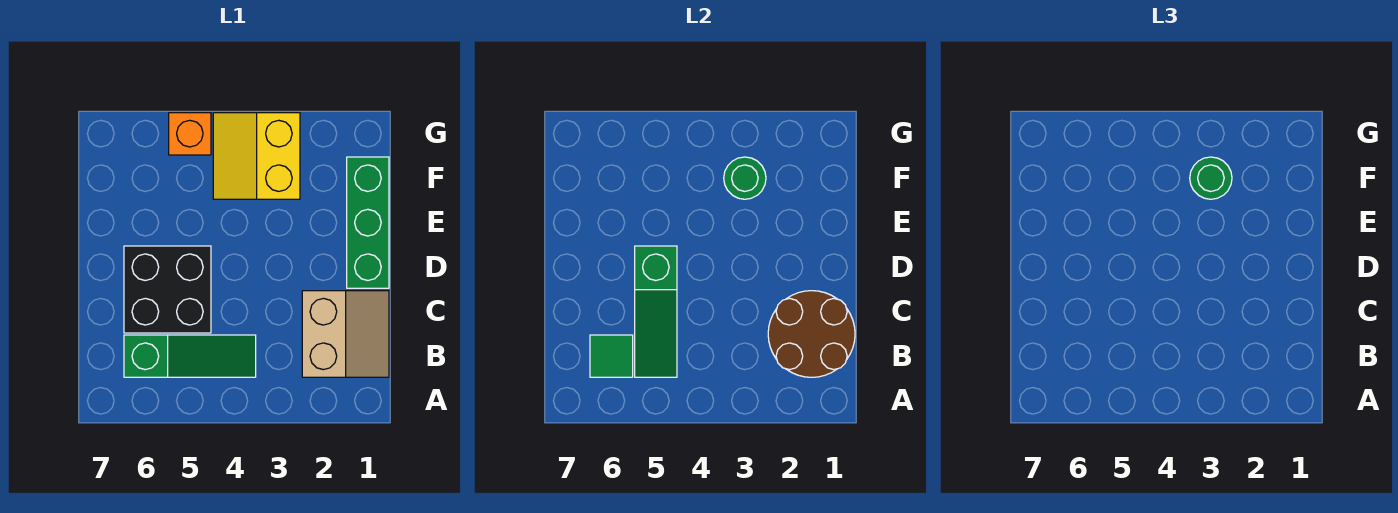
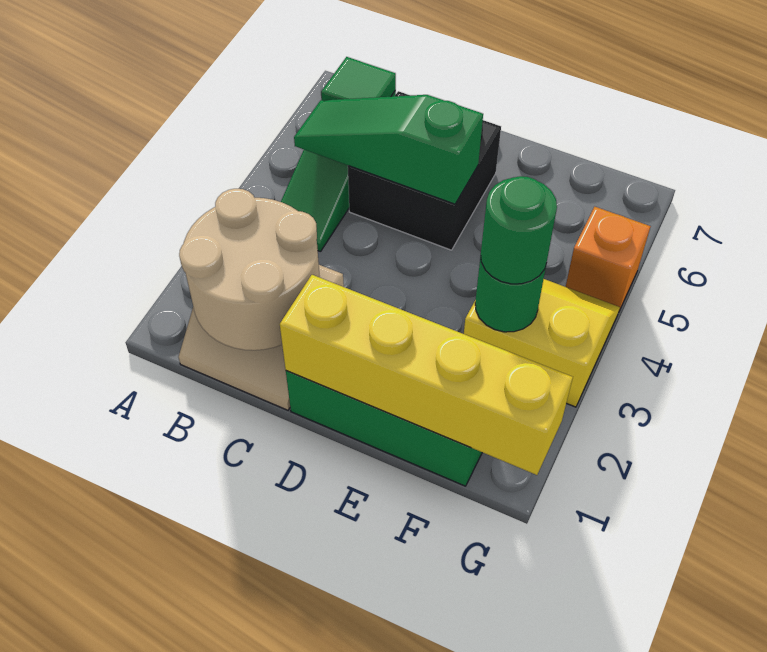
brown round brick B1:C2 level 2 -> tan round brick B1:C2 level 2
none -> yellow brick D1:G1 level 2

